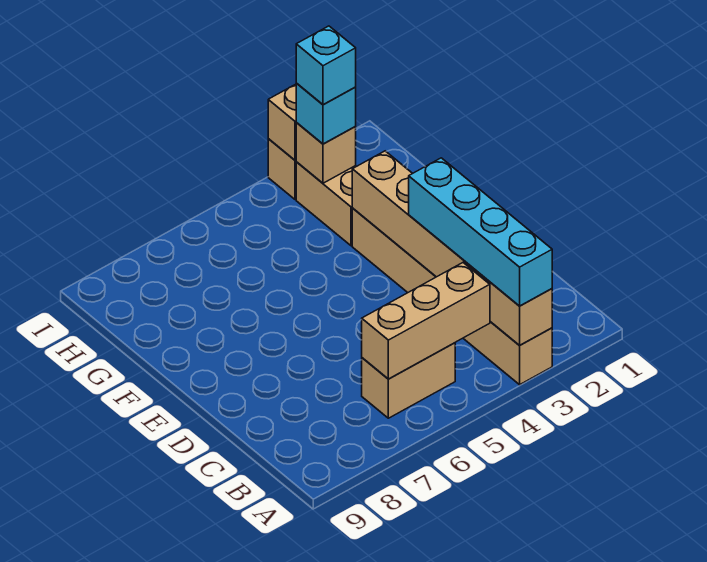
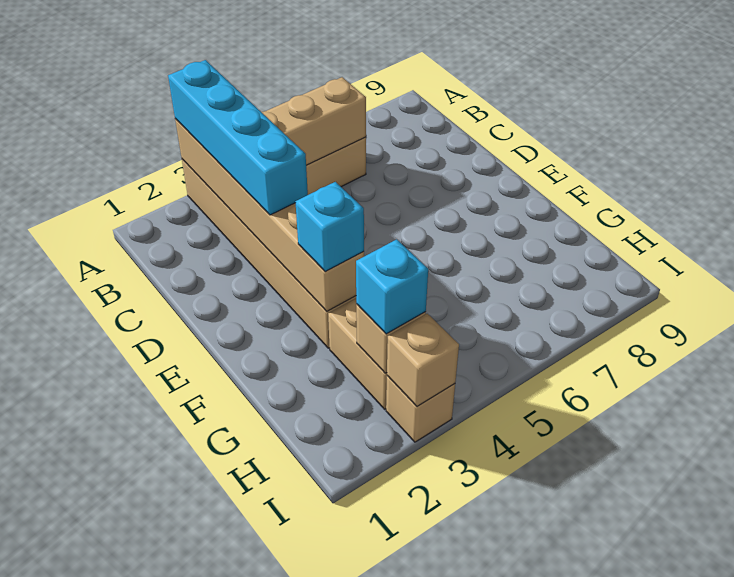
cyan brick H3 level 4 -> cyan brick F3 level 3

